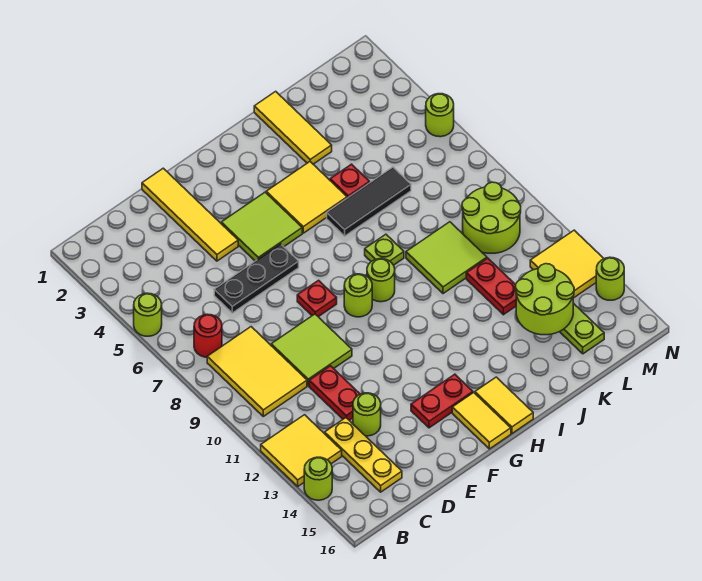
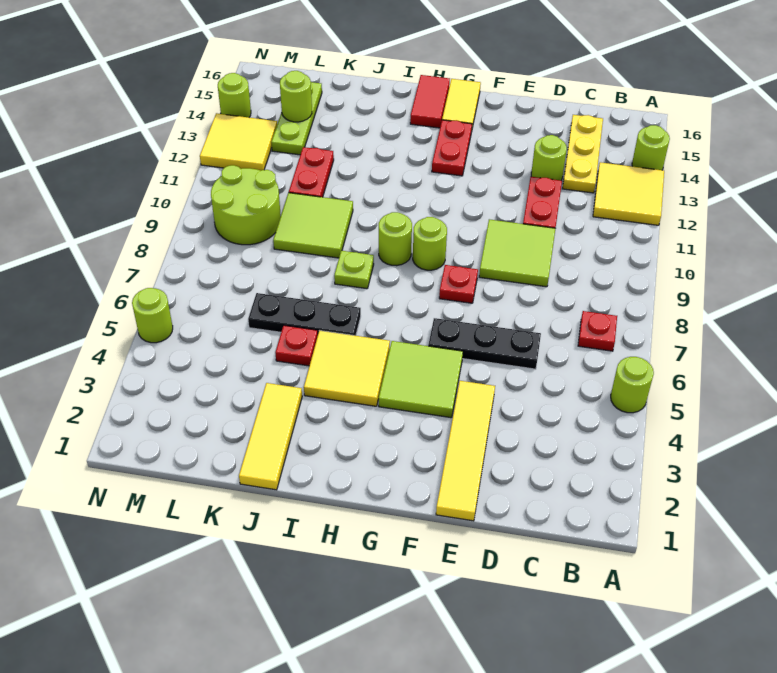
red round brick B7 level 1 -> red plate B7 level 1
yellow tile B8:C10 level 1 -> none
red plate F14:G14 level 1 -> red plate G13:G14 level 1
yellow tile H15:H16 level 1 -> red tile H15:H16 level 1
black tile I6:K6 level 1 -> black plate I6:K6 level 1
lime round brick K13:L14 level 2 -> lime round brick L14 level 2

